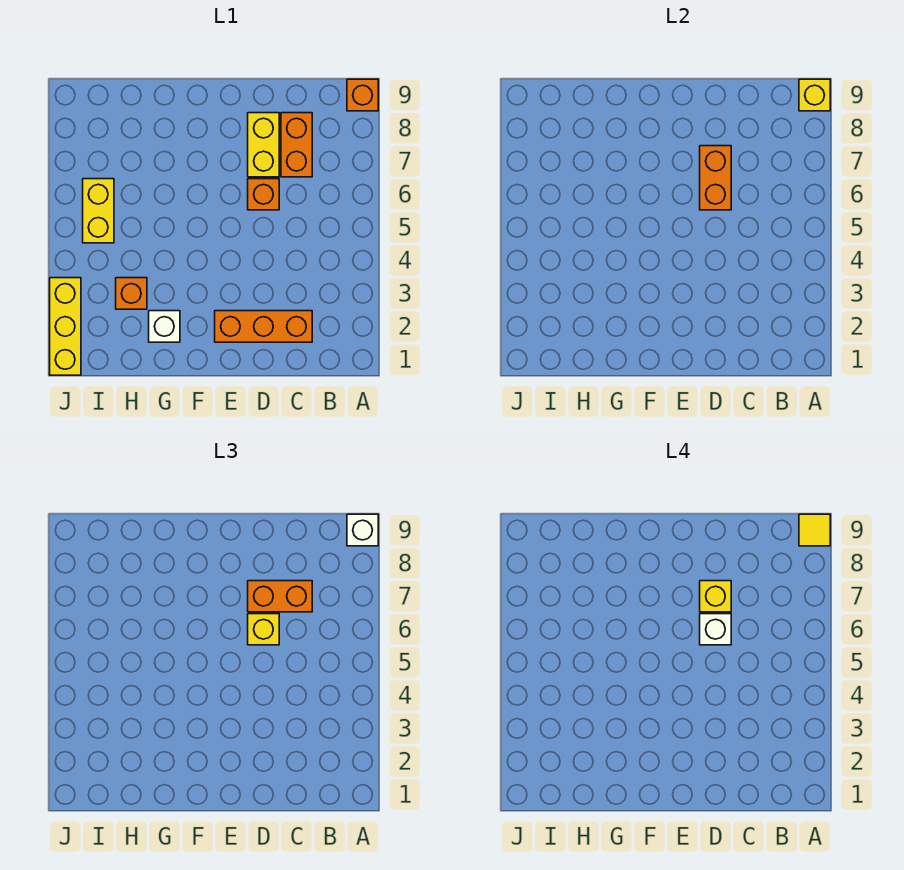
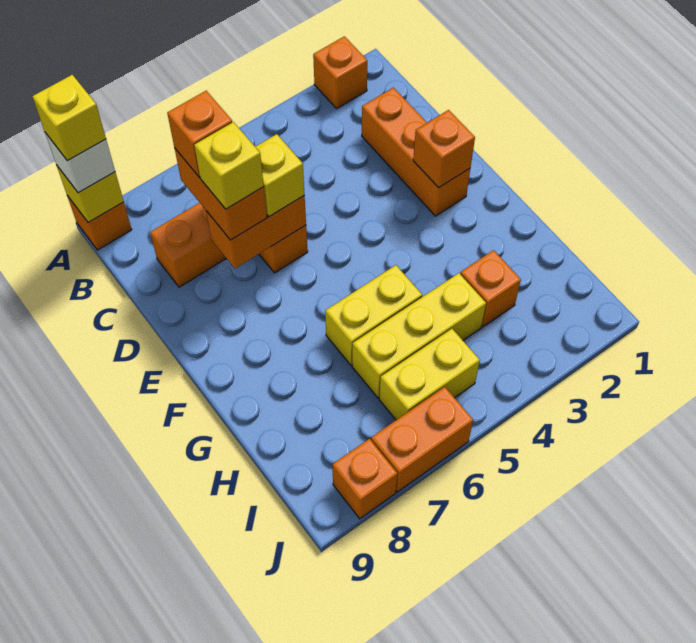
none -> orange brick A2 level 1
yellow tile A9 level 4 -> yellow brick A9 level 4
none -> orange brick C7 level 4
white brick D6 level 4 -> none
yellow brick D7:D8 level 1 -> yellow brick G5:G6 level 1
none -> orange brick E2 level 2
white brick G2 level 1 -> none
yellow brick J1:J3 level 1 -> yellow brick H4:H6 level 1
none -> orange brick J6:J7 level 1
none -> orange brick J8 level 1

